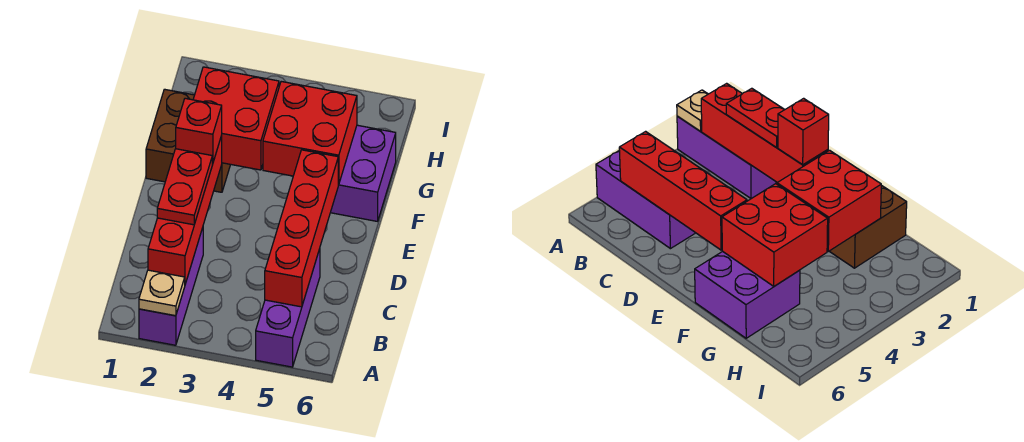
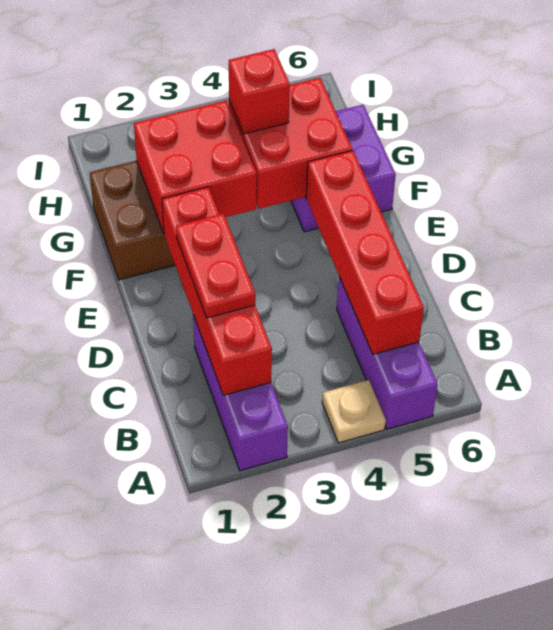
tan plate A2 level 2 -> tan plate A4 level 1
red brick E2 level 3 -> red brick G4 level 3

